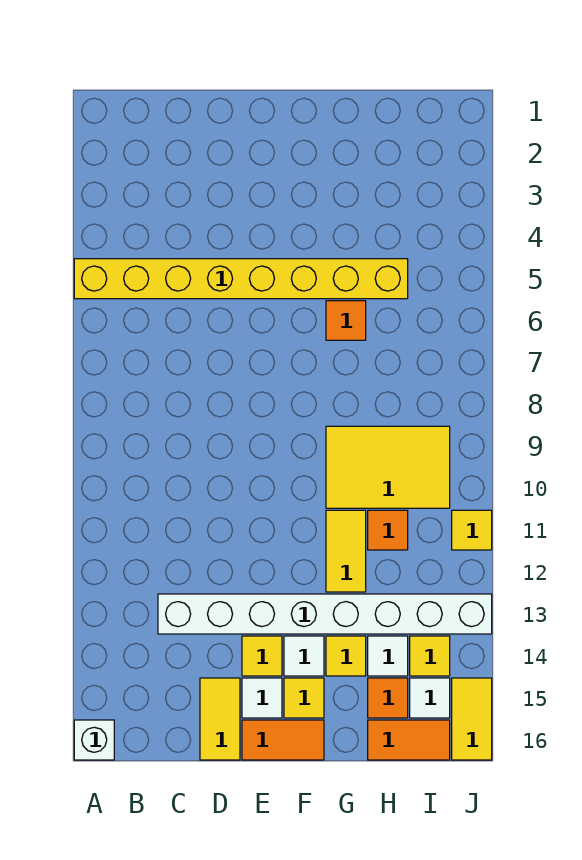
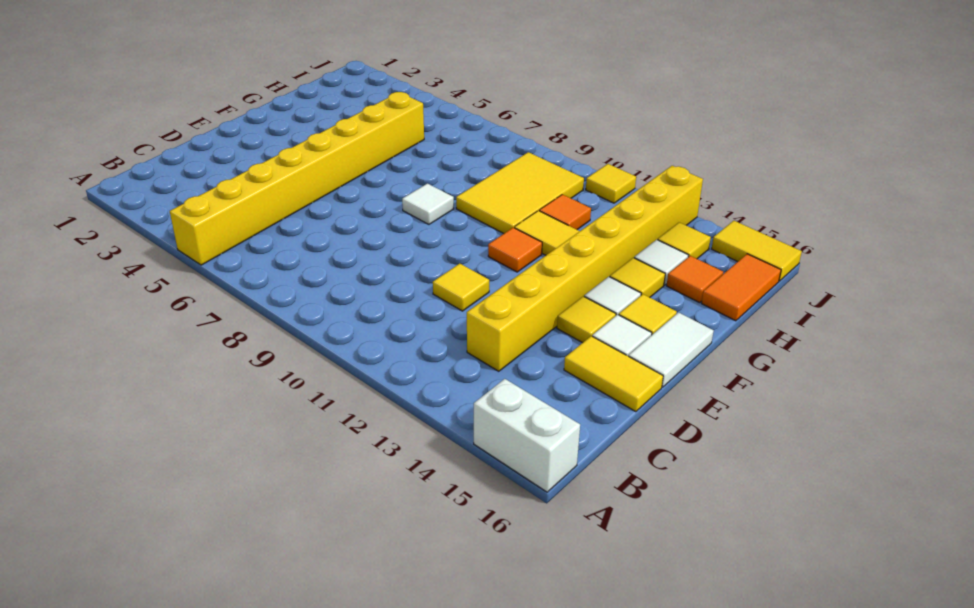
white brick A16 level 1 -> white brick A15:A16 level 1
white brick C13:J13 level 1 -> yellow brick C13:J13 level 1
none -> yellow tile D11 level 1
orange tile E16:F16 level 1 -> white tile E16:F16 level 1
orange tile G6 level 1 -> orange tile F11 level 1
white tile I15 level 1 -> white tile F8 level 1

